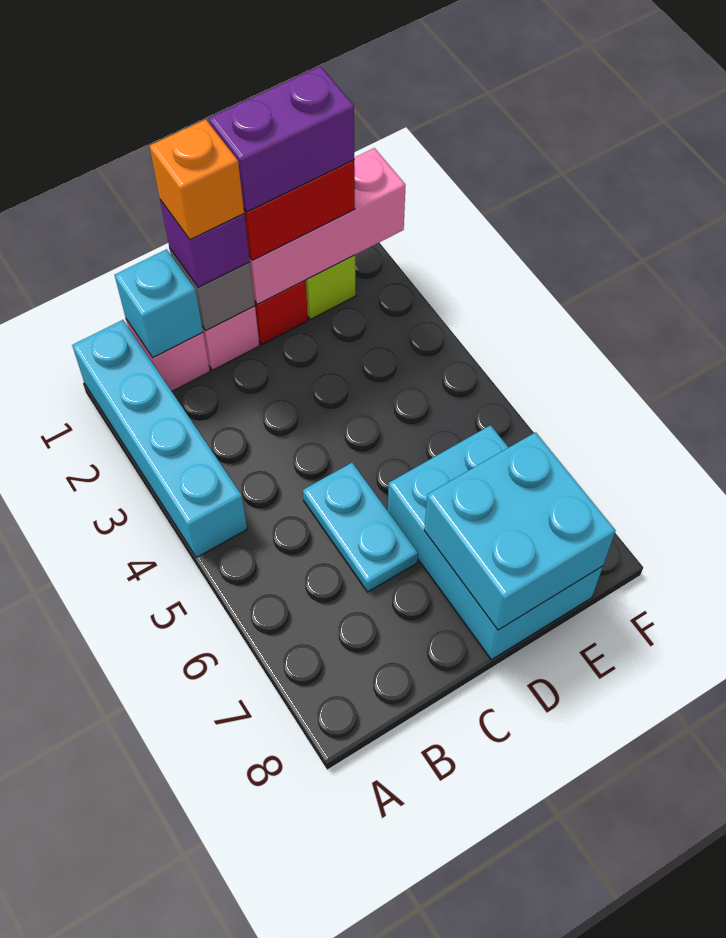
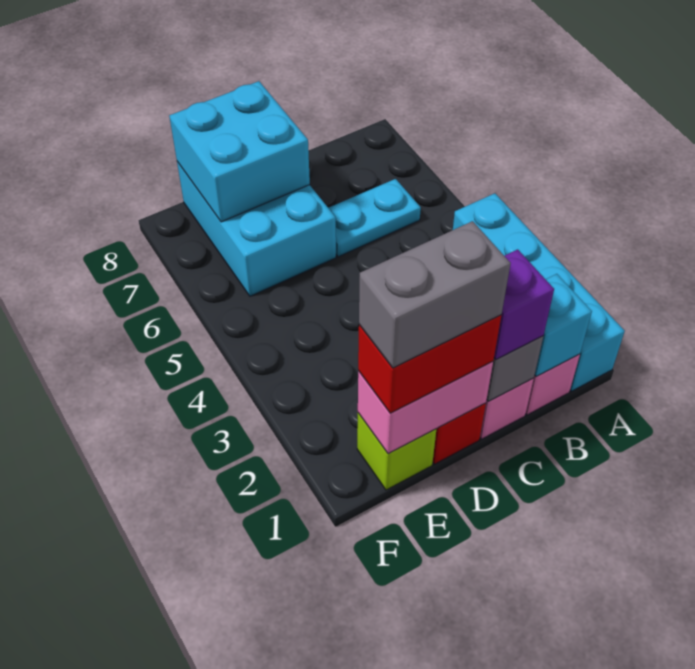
orange brick C1 level 4 -> none
cyan plate C5:C6 level 1 -> cyan plate B6:C6 level 1
pink brick D1:F1 level 2 -> pink brick D1:E1 level 2
purple brick D1:E1 level 4 -> grey brick D1:E1 level 4

